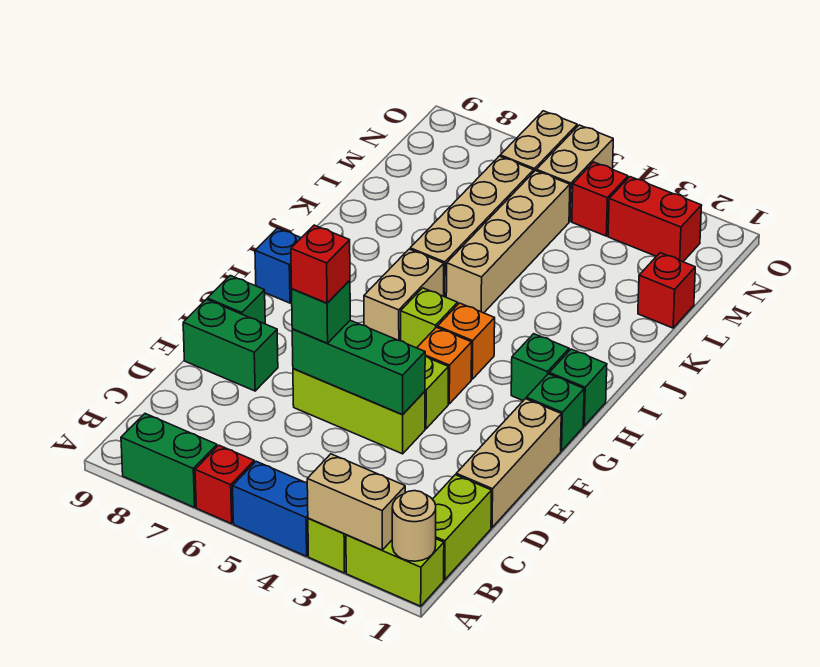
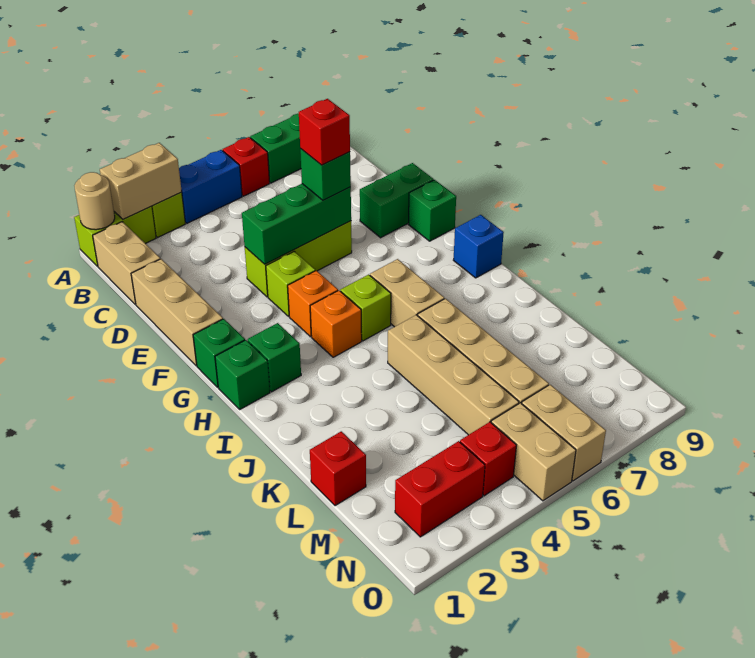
lime brick B1:C1 level 1 -> tan brick B1:C1 level 1

